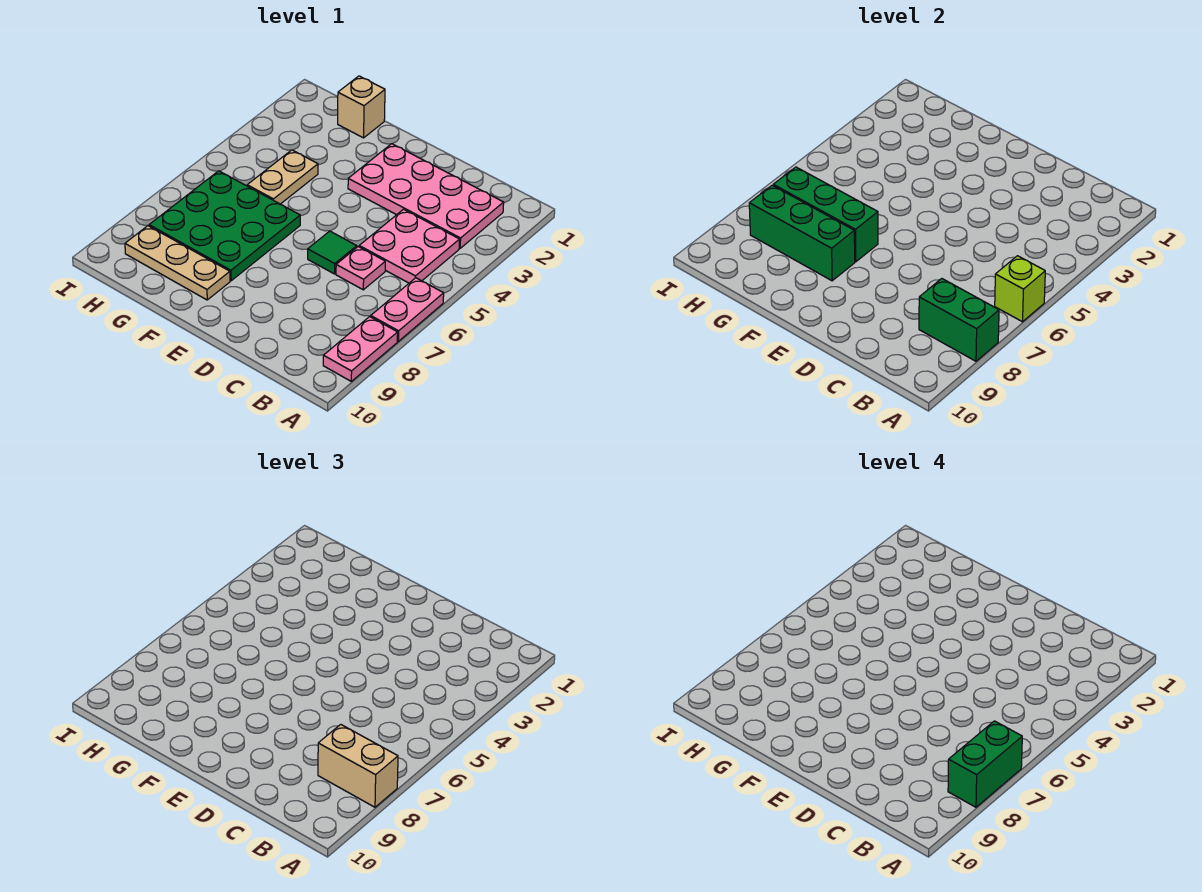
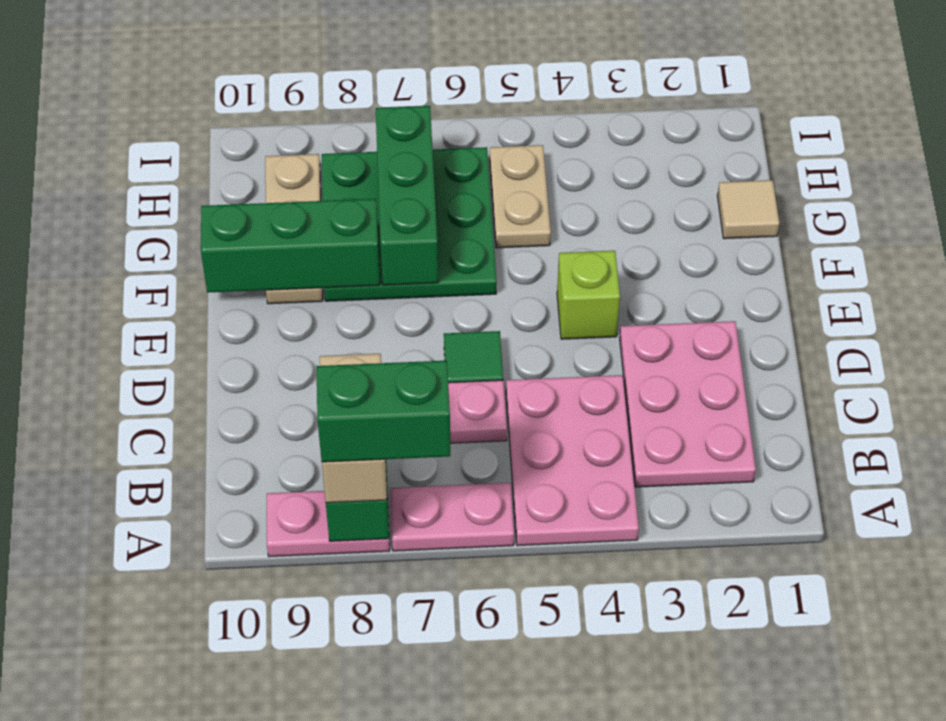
lime brick A6 level 2 -> lime brick E4 level 1
pink plate B2:E3 level 1 -> pink plate B2:D3 level 1
pink plate B4:C5 level 1 -> pink plate A4:C5 level 1
green brick F8:H8 level 2 -> green brick F8:F10 level 2
tan brick G1 level 1 -> tan tile G1 level 1
tan plate G4:G5 level 1 -> tan plate G5:H5 level 1

